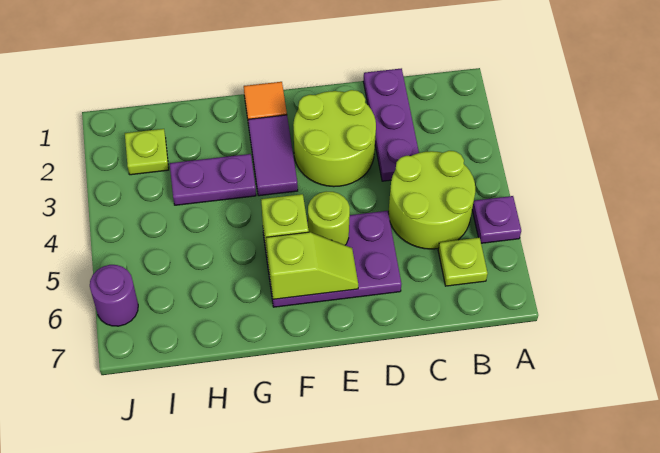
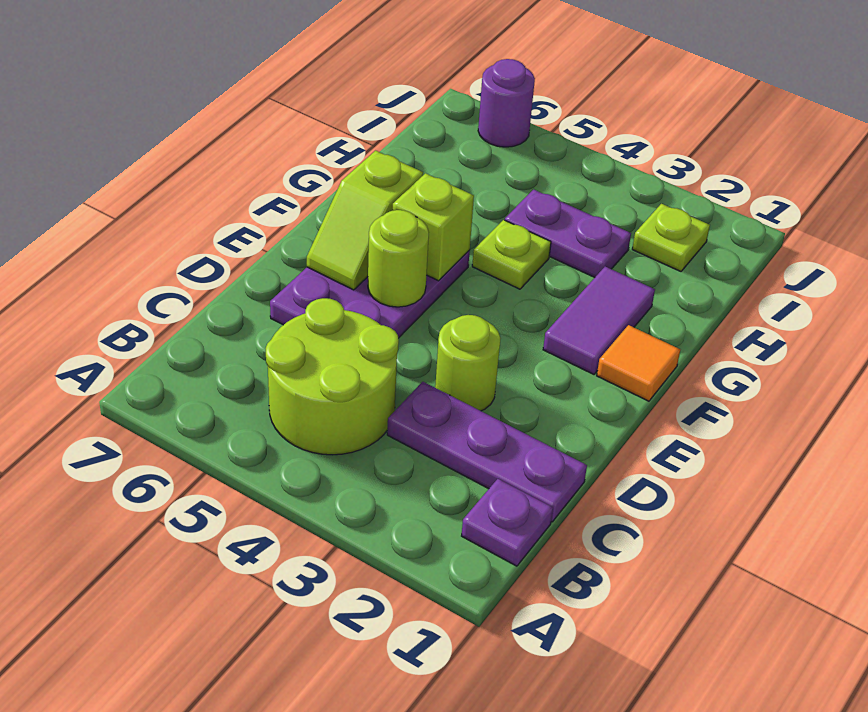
purple plate A5 level 1 -> purple plate B1 level 1
lime plate B6 level 1 -> lime plate G4 level 1
lime round brick D2:E3 level 1 -> lime round brick D3 level 1
purple tile F2:F3 level 1 -> purple tile F2:G2 level 1
purple plate G3:H3 level 1 -> purple plate H3:H4 level 1

